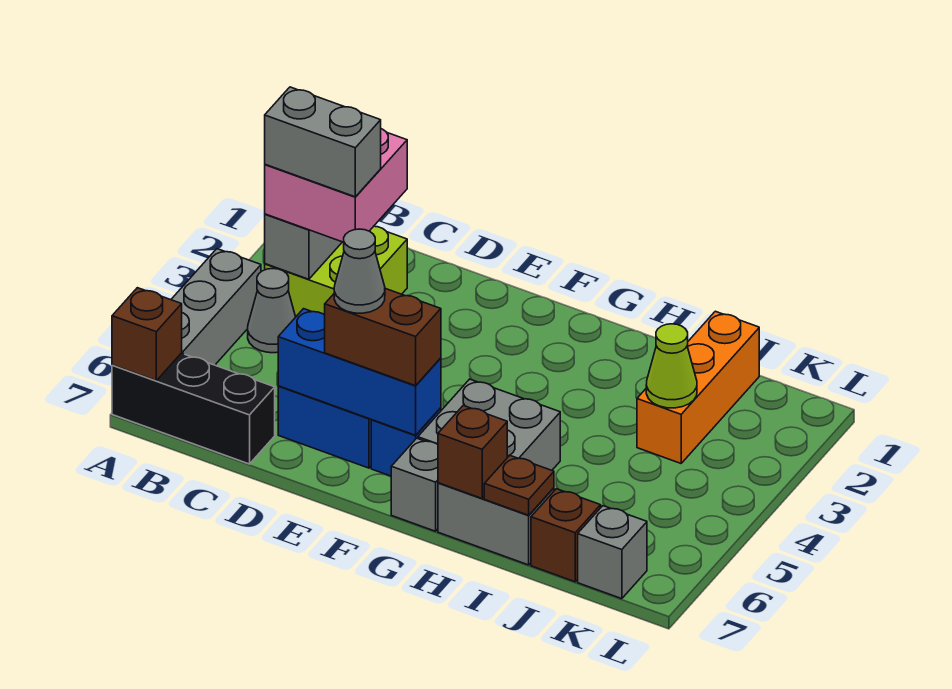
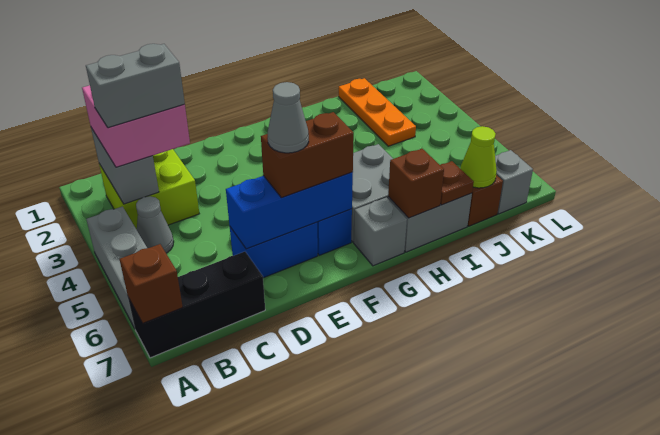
orange brick J1:J3 level 1 -> orange plate J1:J3 level 1
lime cone J3 level 2 -> lime cone J7 level 2

